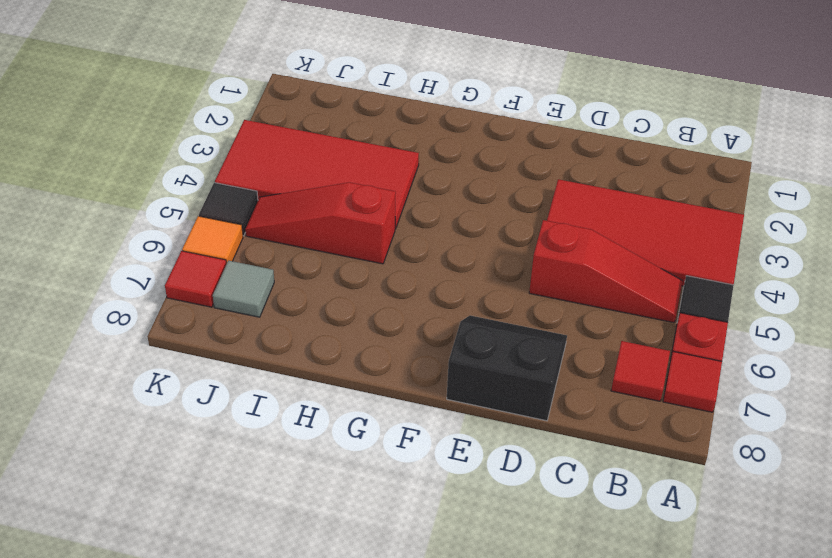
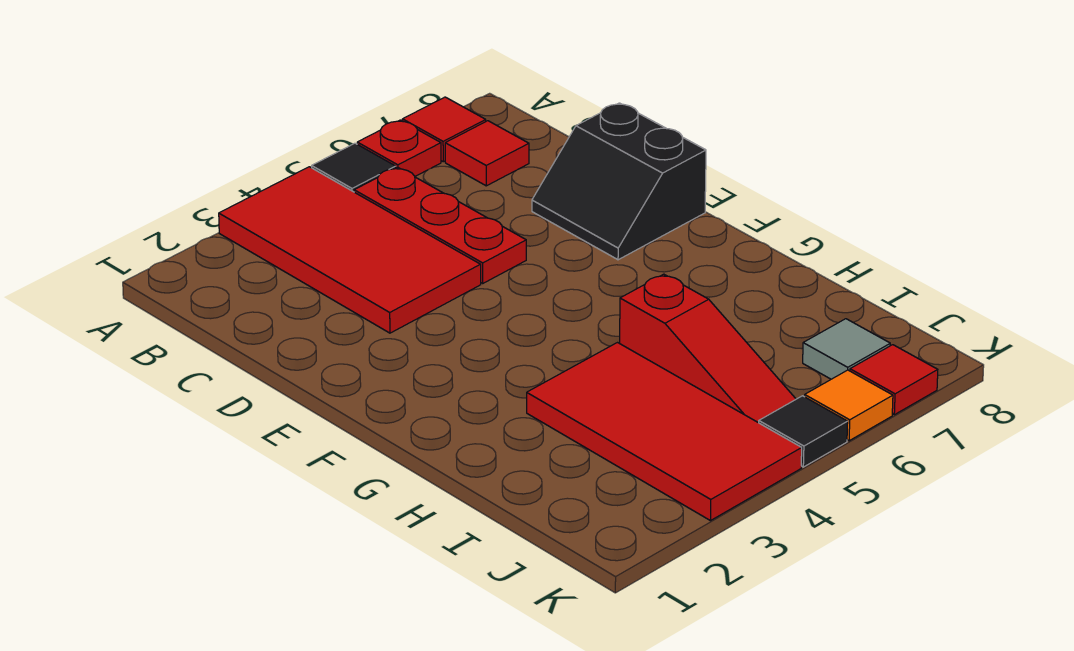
red slope B5:D5 level 1 top D -> red plate B5:D5 level 1

